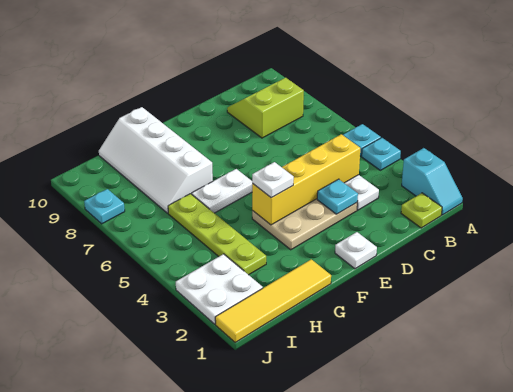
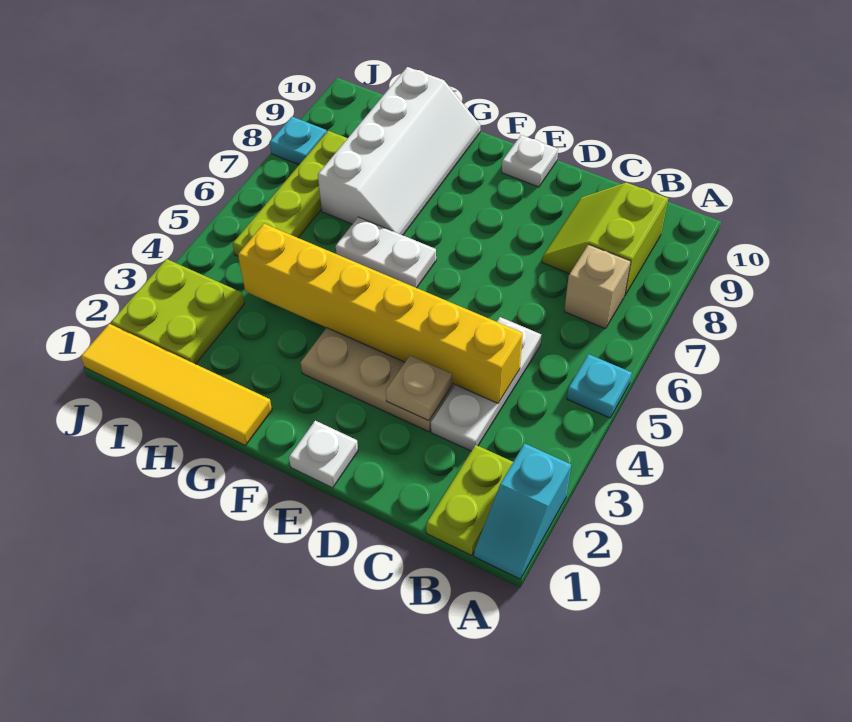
cyan plate A4 level 1 -> none
lime plate B1 level 1 -> lime plate B1:B2 level 1
none -> tan brick B7 level 1
lime slope B8:C9 level 1 top 8 -> lime slope B8:C9 level 1 top B
yellow brick C4:F4 level 2 -> yellow brick C4:H4 level 2
cyan plate D3 level 2 -> tan plate D3 level 2
white plate F4 level 3 -> white plate E10 level 1
white slope G7:H10 level 1 top G -> white slope G7:H10 level 1 top H
lime plate H3:H6 level 1 -> lime plate I5:I8 level 1
white plate I2:J3 level 1 -> lime plate I2:J3 level 1

